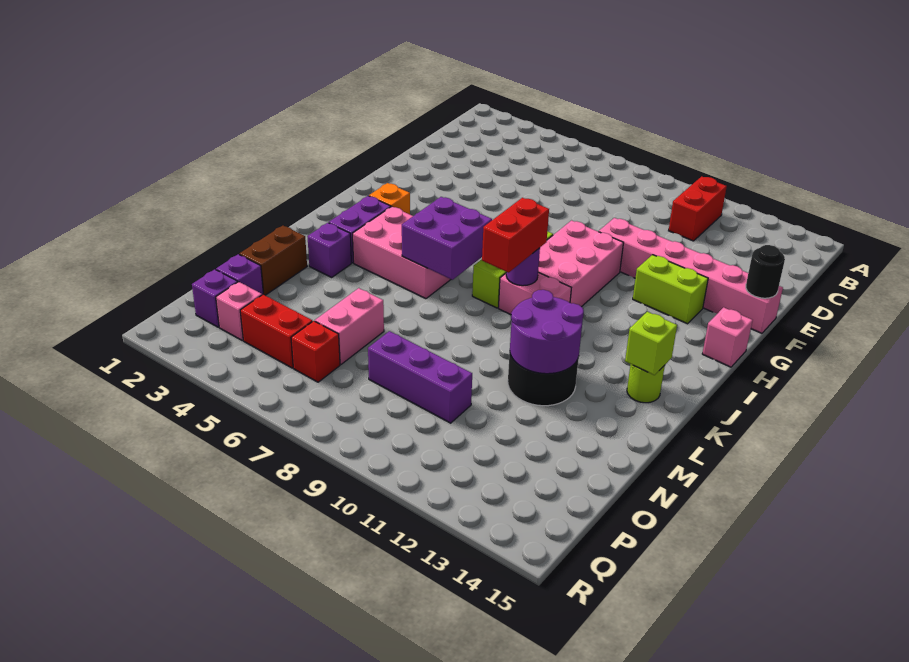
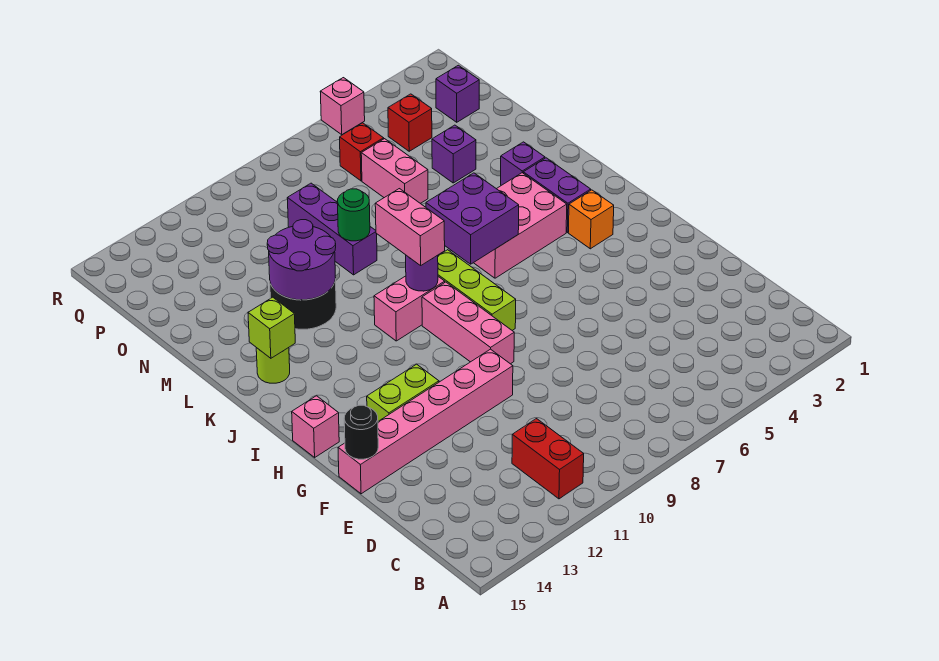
pink brick G9:I10 level 1 -> pink brick G9:I9 level 1
red brick J9:K9 level 3 -> pink brick J9:K9 level 3
brown brick M2:N2 level 1 -> none
none -> green round brick M9 level 2
purple brick O2 level 1 -> purple brick N4 level 1
purple brick O8:O10 level 1 -> purple brick M9:O9 level 1
pink brick P3 level 1 -> pink brick R5 level 1
red brick P4:P5 level 1 -> red brick P4 level 1

